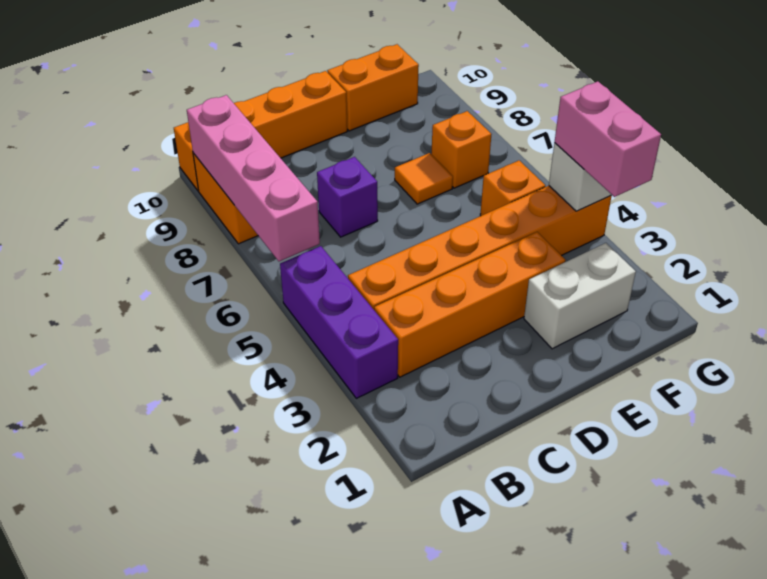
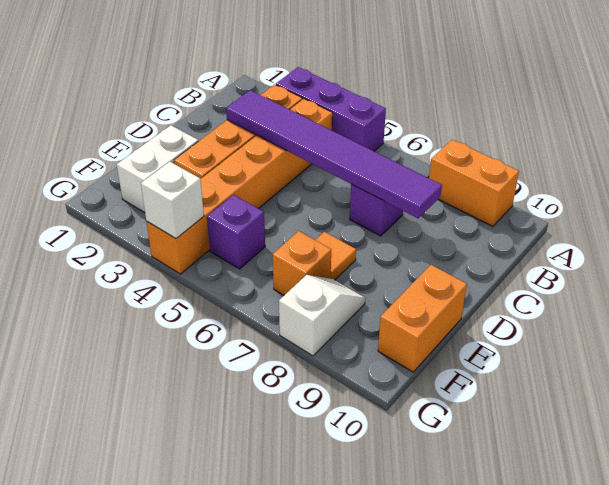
pink brick A6:A9 level 2 -> none
orange brick A10:D10 level 1 -> none
none -> purple tile C3:C8 level 2
orange brick F5 level 1 -> purple brick F5 level 1
none -> white slope F8:G8 level 1 top G
pink brick G3:G4 level 3 -> none

